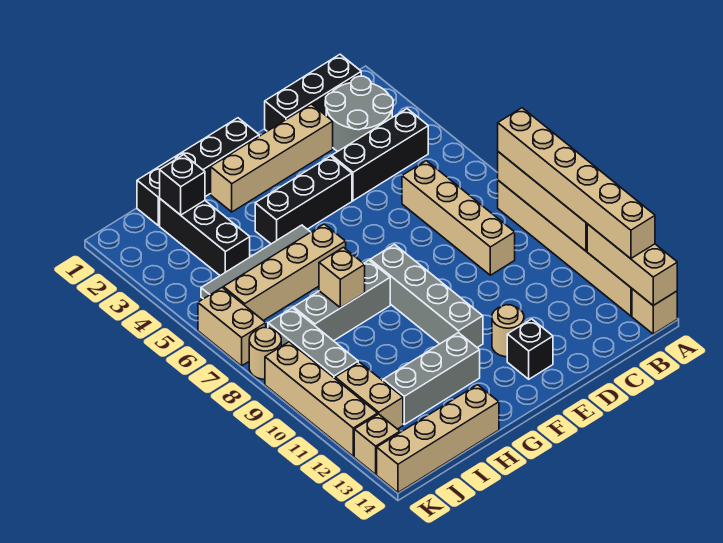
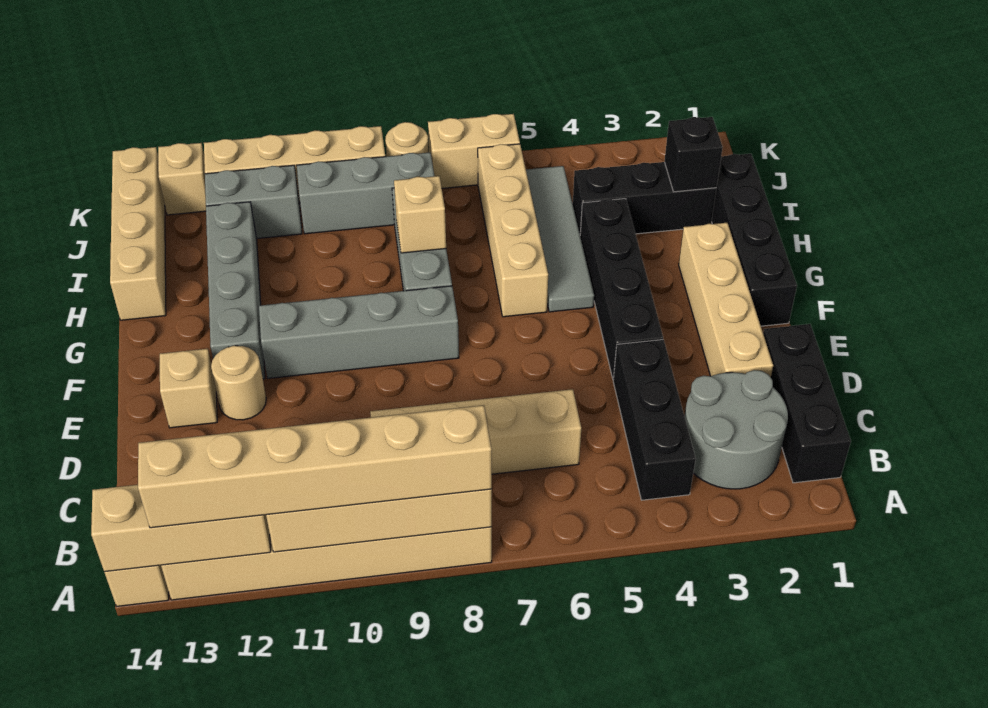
black brick E4:G4 level 1 -> black brick E4:H4 level 1
black brick E13 level 1 -> tan brick E13 level 1
grey brick G12:I12 level 1 -> grey brick F12:I12 level 1
tan brick J11:J12 level 1 -> grey brick J11:J12 level 1

